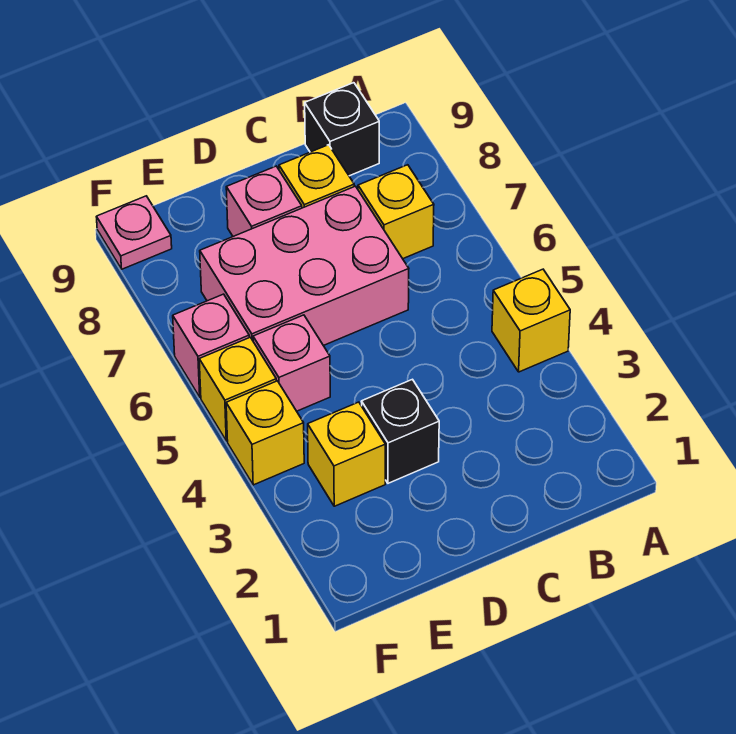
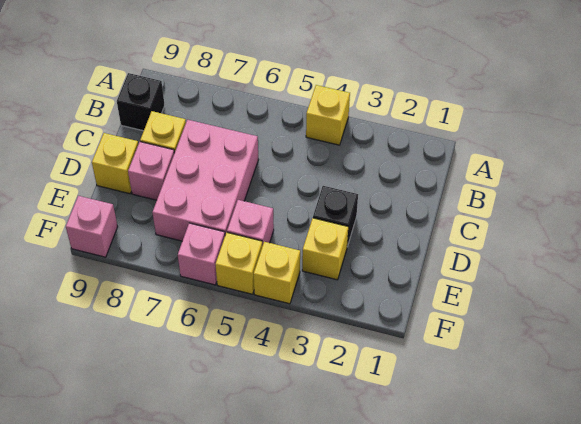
yellow brick B7 level 1 -> yellow brick D9 level 1
pink plate F9 level 1 -> pink brick F9 level 1

